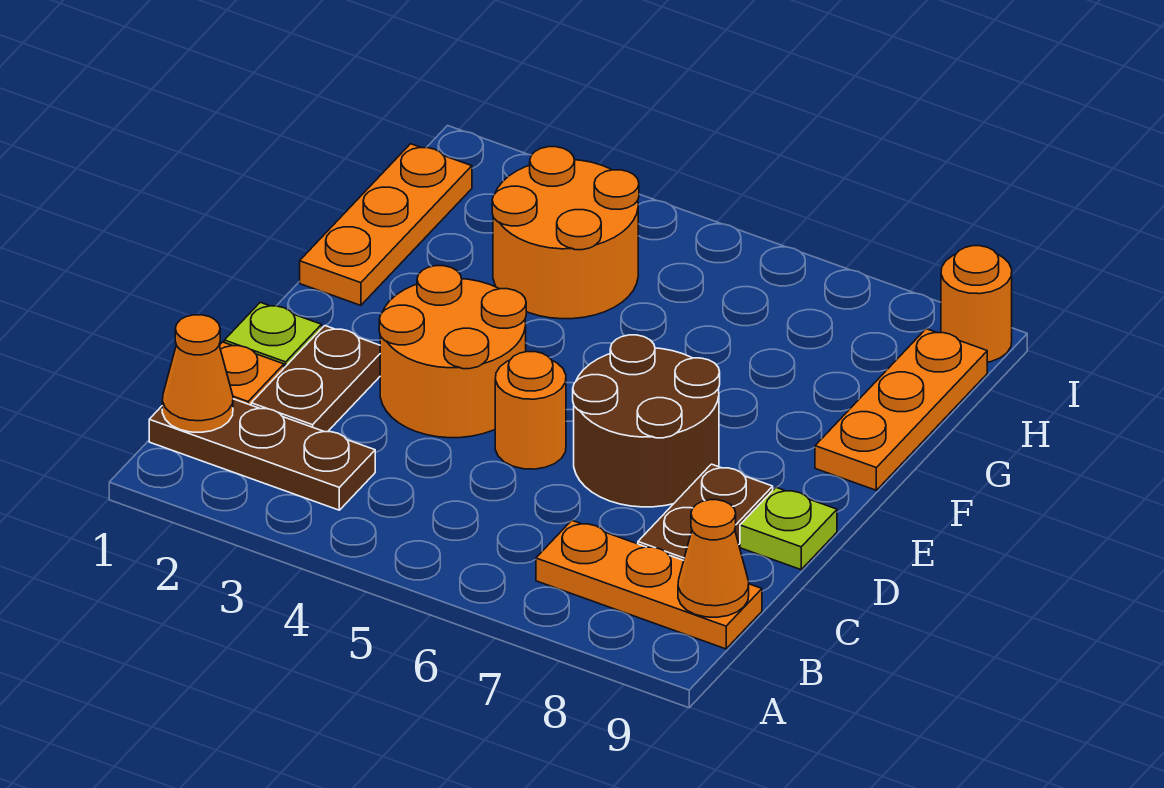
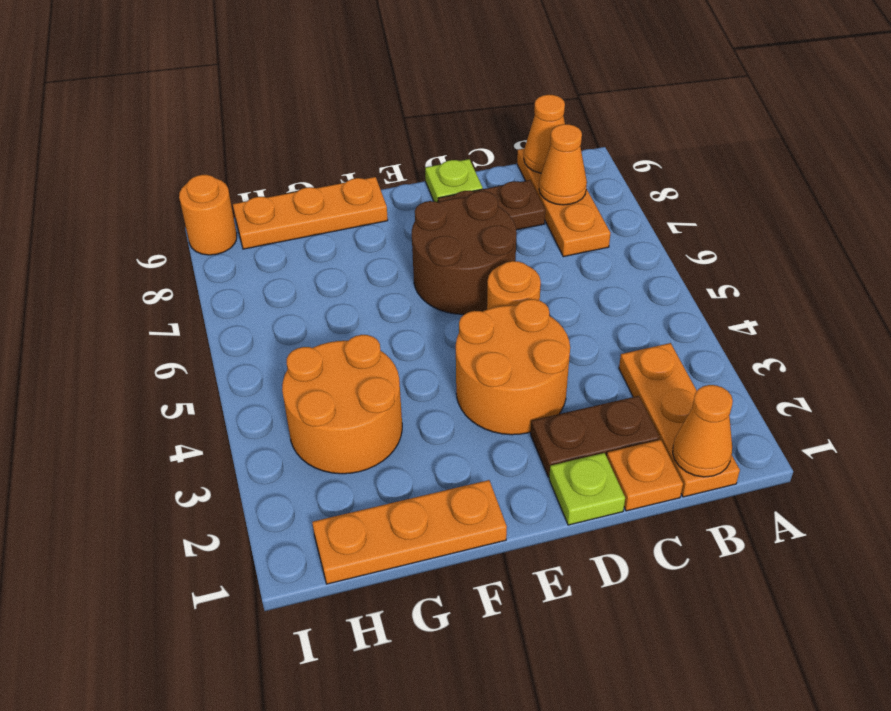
brown plate B1:B3 level 1 -> orange plate B1:B3 level 1
none -> orange cone B8 level 2

